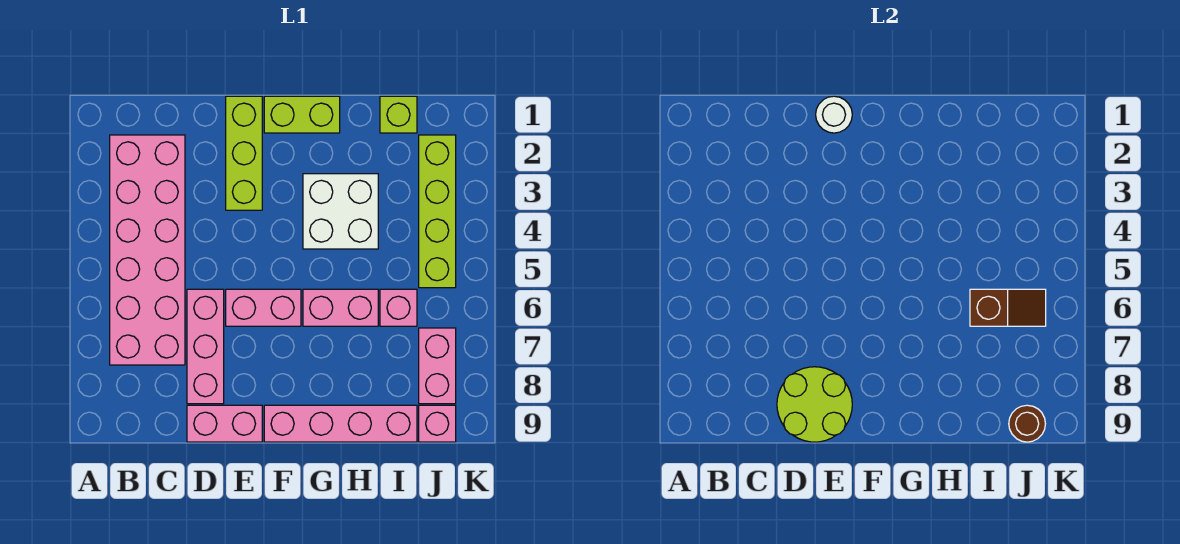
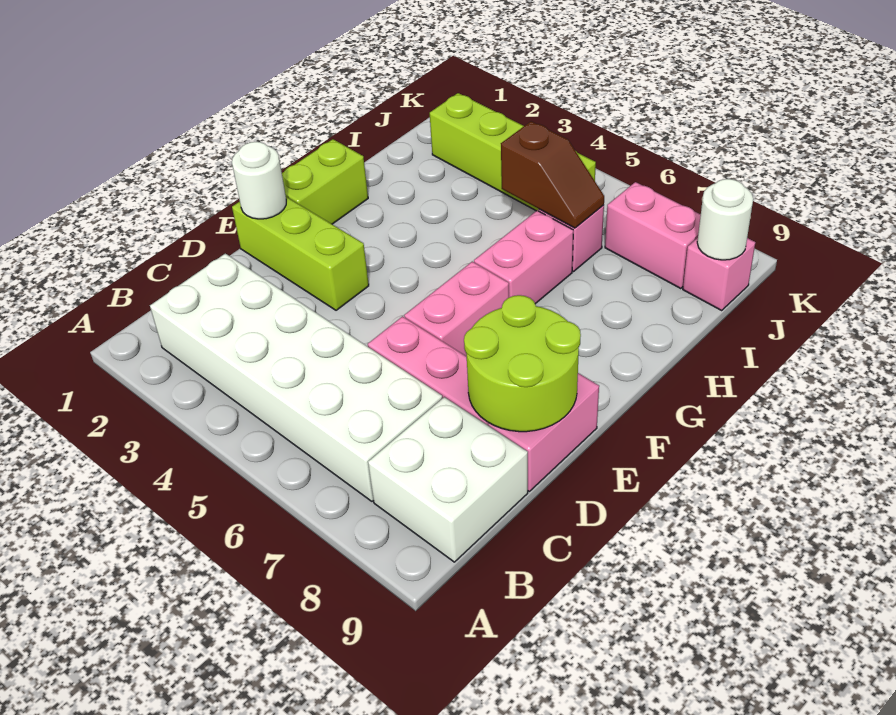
pink brick B2:C7 level 1 -> white brick B2:C7 level 1
pink brick F9:I9 level 1 -> none
white brick G3:H4 level 1 -> white brick B8:C9 level 1
lime brick I1 level 1 -> none
brown slope I6:J6 level 2 top I -> brown slope I5:I6 level 2 top 5
brown round brick J9 level 2 -> white round brick J9 level 2

